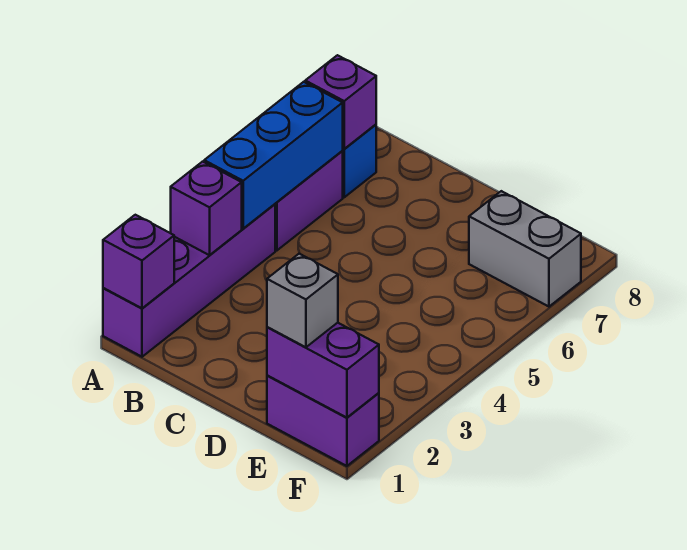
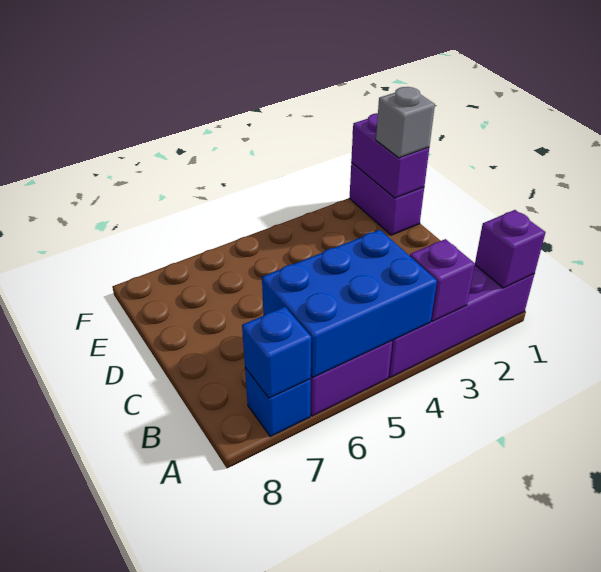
blue brick A4:A6 level 2 -> blue brick A4:B6 level 2
purple brick A7 level 2 -> blue brick A7 level 2
grey brick E7:F7 level 1 -> none

